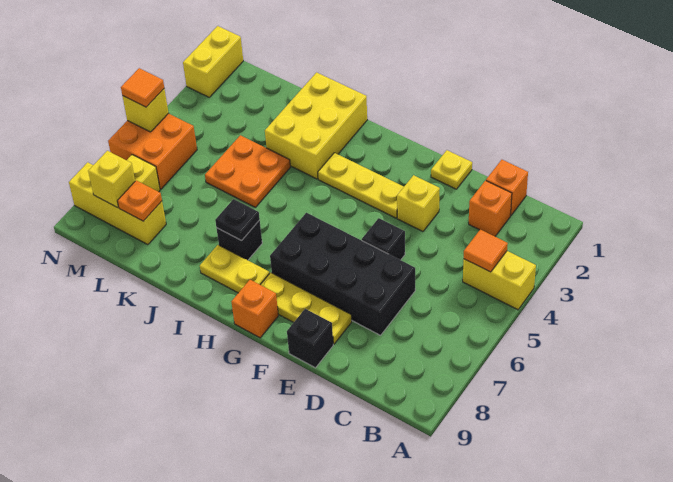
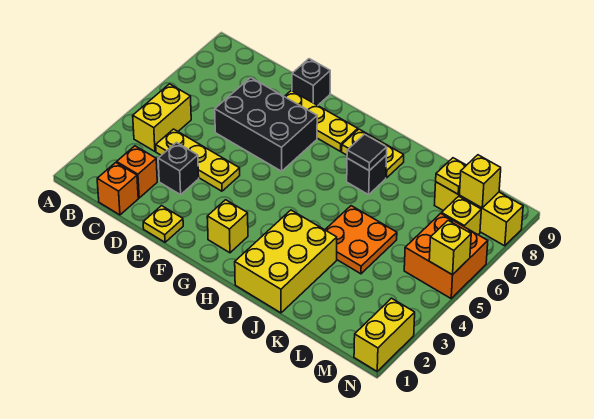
yellow brick A4:B4 level 1 -> yellow brick B4:B5 level 1
orange tile B4 level 2 -> none
black brick D6:G7 level 1 -> black brick D6:F7 level 1
yellow brick E3 level 1 -> yellow brick G2 level 1
black brick E5 level 1 -> black brick D3 level 1
yellow plate F3:H3 level 1 -> yellow plate C4:E4 level 1
orange brick G9 level 1 -> none
black plate I7 level 2 -> black tile I7 level 2
orange plate L8 level 2 -> yellow plate L8 level 2
orange tile N5 level 3 -> none

